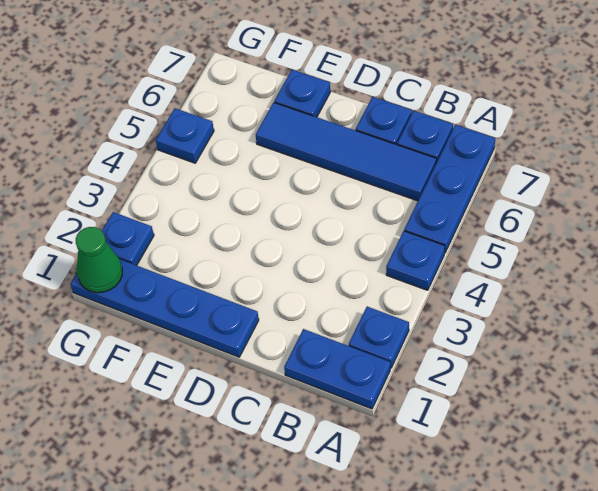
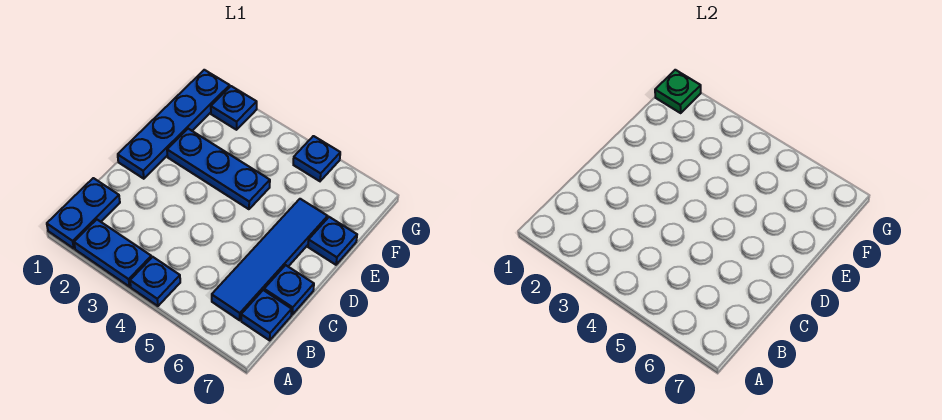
blue plate A2 level 1 -> blue plate A2:A3 level 1
blue plate A5:A7 level 1 -> blue plate E2:E4 level 1
green cone G1 level 2 -> green plate G1 level 2

